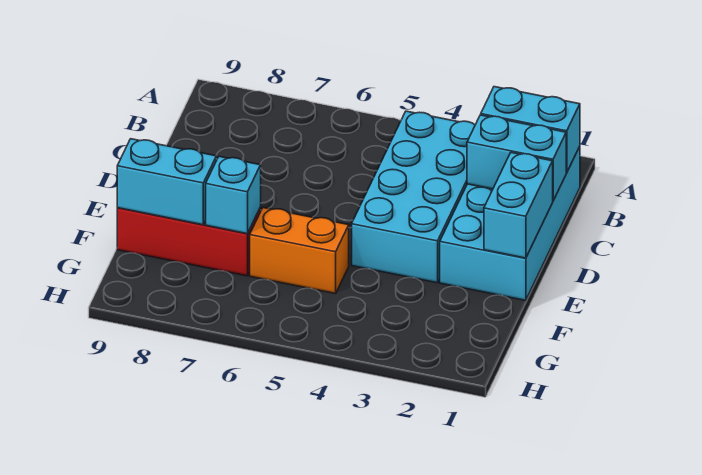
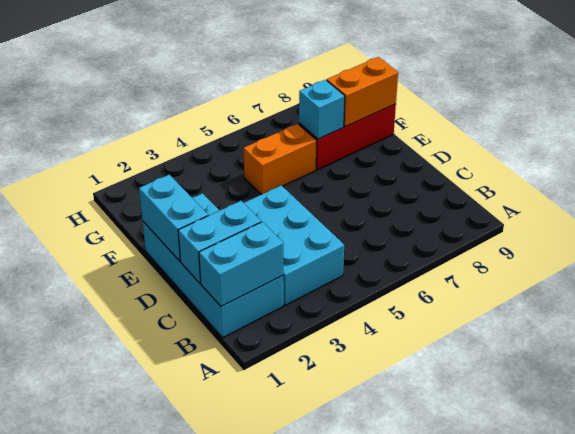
cyan brick B3:E4 level 1 -> cyan brick B3:D4 level 1
cyan brick F8:F9 level 2 -> orange brick F8:F9 level 2

